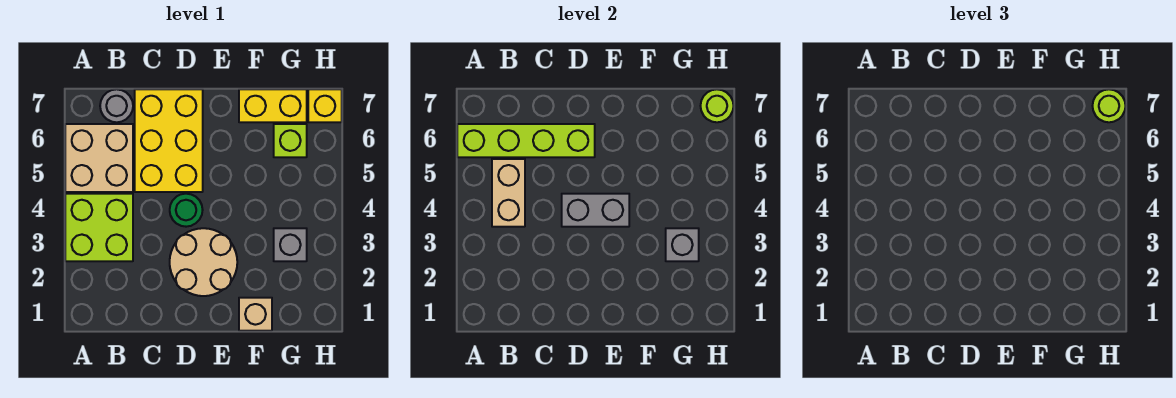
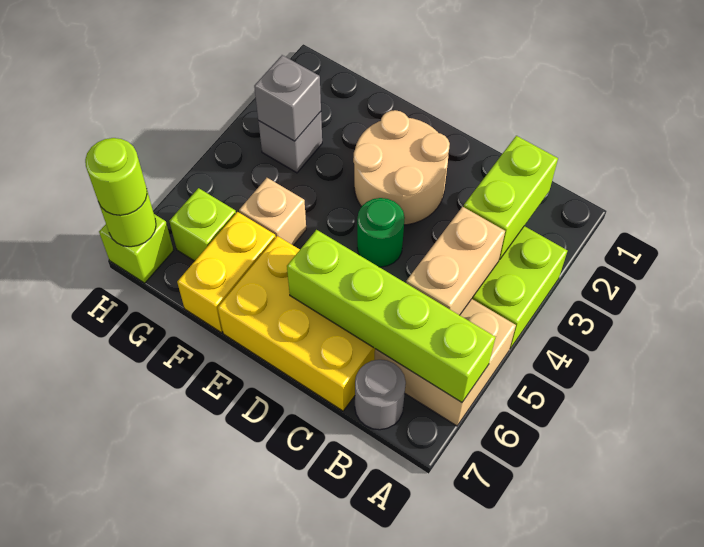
none -> lime brick B2:B3 level 2
yellow brick C5:D7 level 1 -> yellow brick C6:E7 level 1
grey brick D4:E4 level 2 -> none
tan brick F1 level 1 -> tan brick F5 level 1
yellow brick F7:G7 level 1 -> yellow brick F6:F7 level 1
yellow brick H7 level 1 -> lime brick H7 level 1

